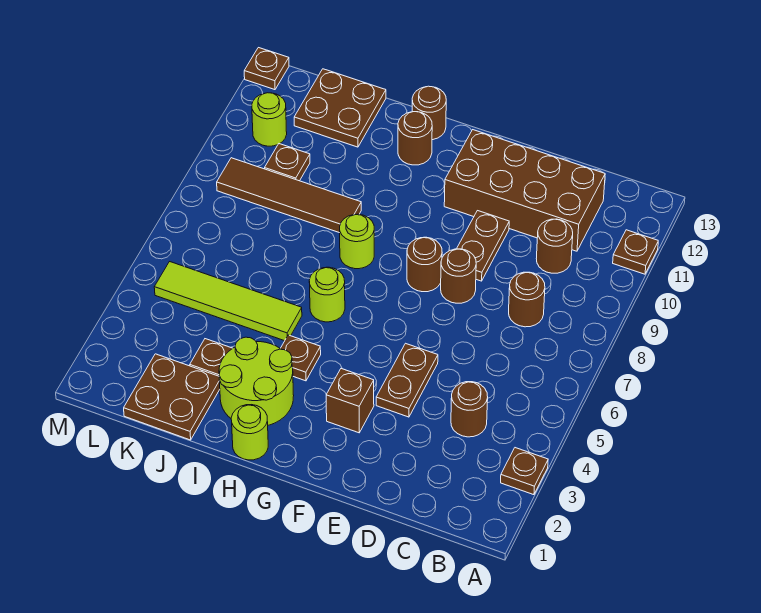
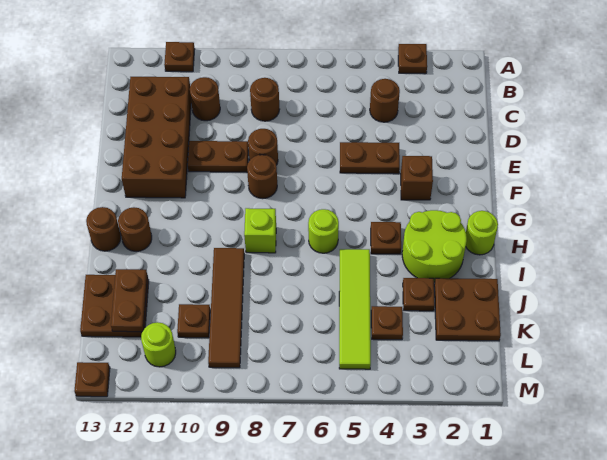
lime round brick H8 level 1 -> lime brick H8 level 1
none -> brown plate J12:K12 level 2
none -> brown plate K4 level 1

